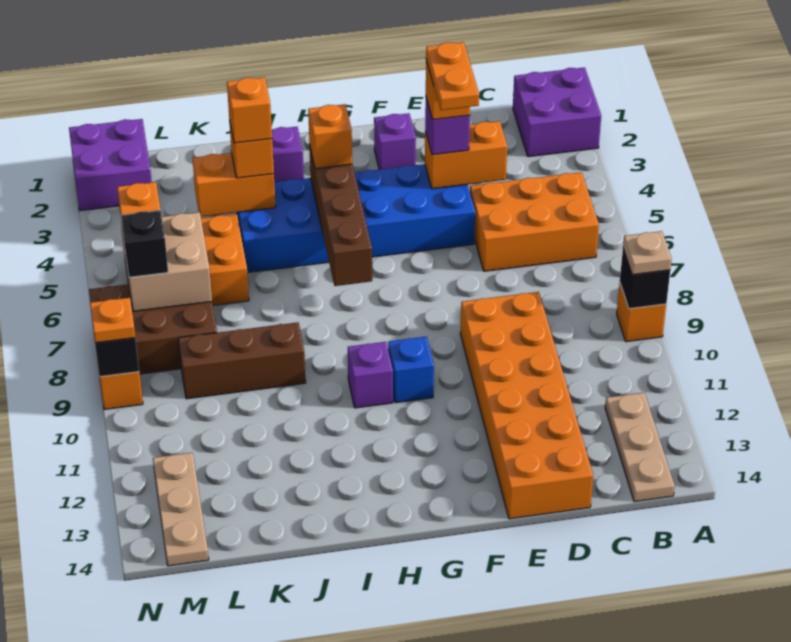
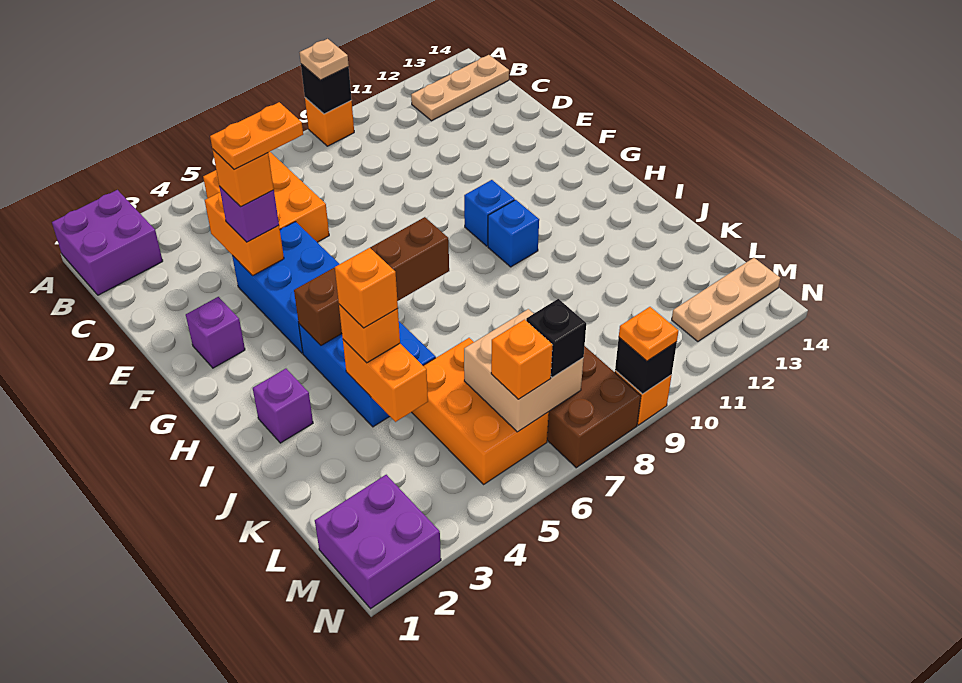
orange brick D9:E14 level 1 -> none
orange brick H4 level 3 -> none
purple brick H10 level 1 -> blue brick H10 level 1
brown brick J9:L9 level 1 -> none

